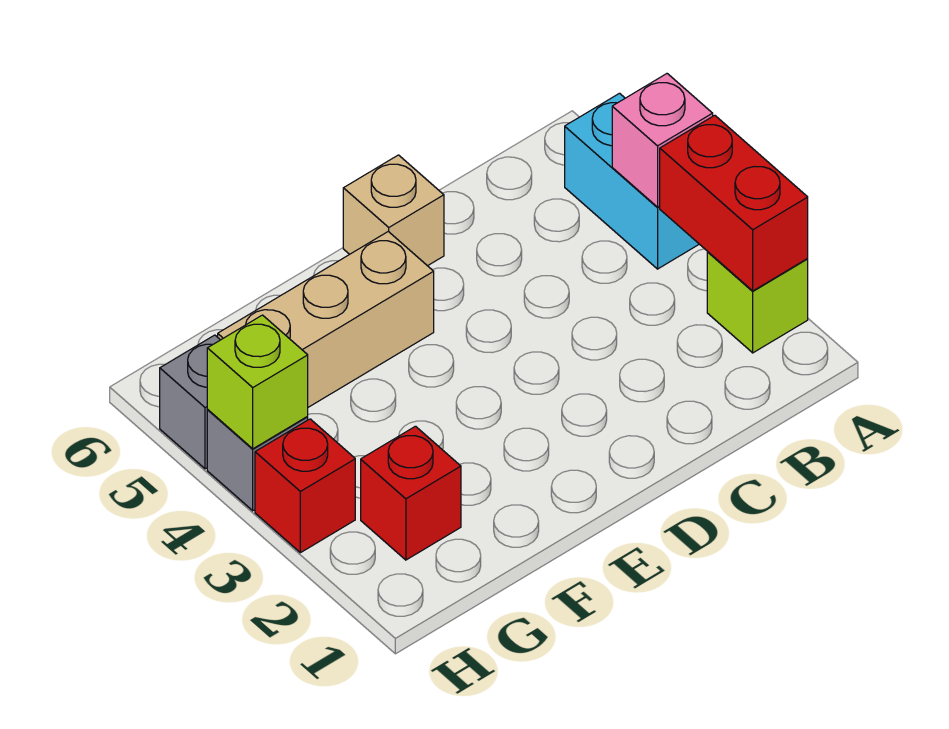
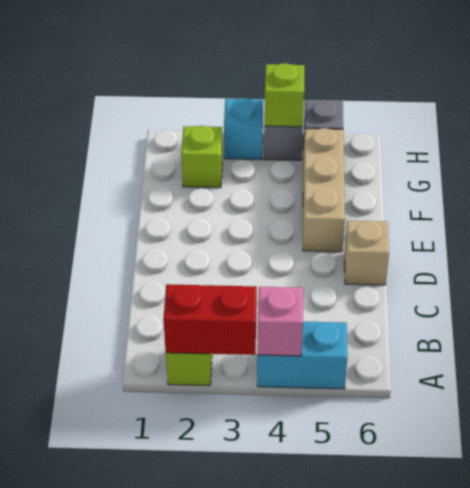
red brick G2 level 1 -> lime brick G2 level 1
red brick H3 level 1 -> cyan brick H3 level 1

